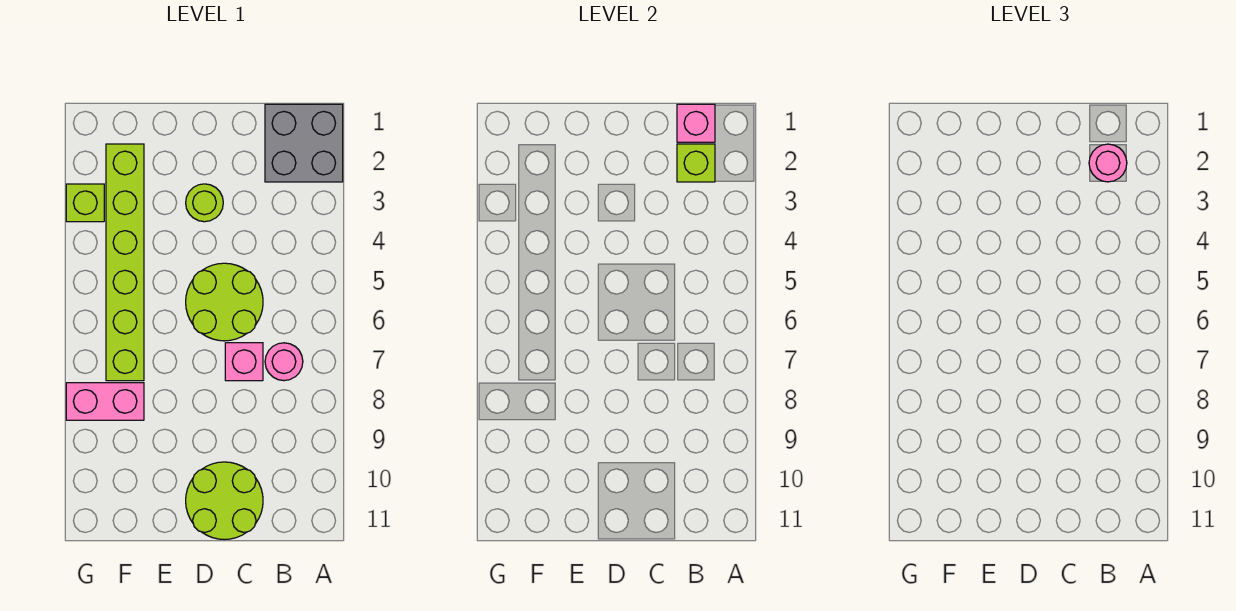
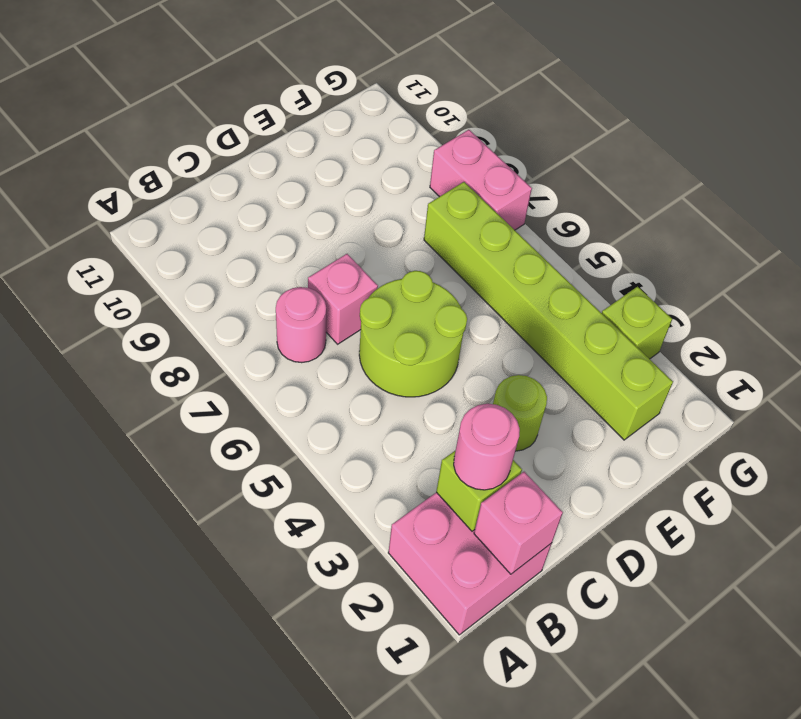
grey brick A1:B2 level 1 -> pink brick A1:B2 level 1
lime round brick C10:D11 level 1 -> none
pink brick F8:G8 level 1 -> pink brick G7:G8 level 1

